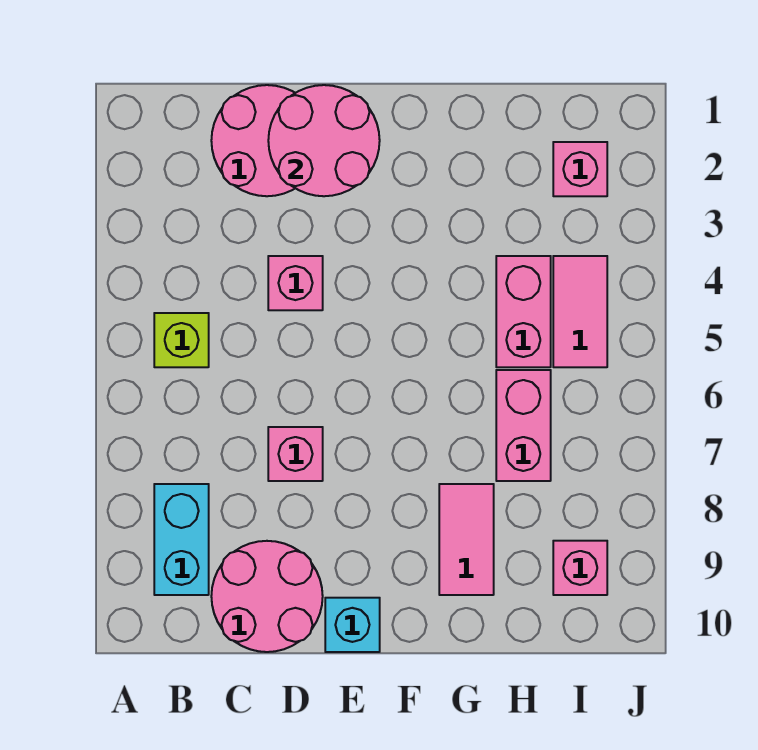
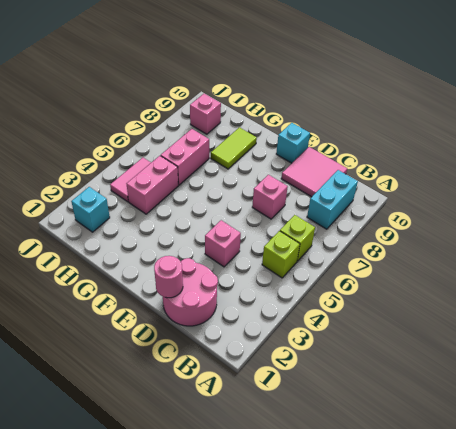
none -> lime brick B6 level 1
pink round brick C9:D10 level 1 -> pink tile C9:D10 level 1
pink round brick D1:E2 level 2 -> pink round brick D1 level 2
pink tile G8:G9 level 1 -> lime tile G8:G9 level 1
pink brick I2 level 1 -> cyan brick I2 level 1

